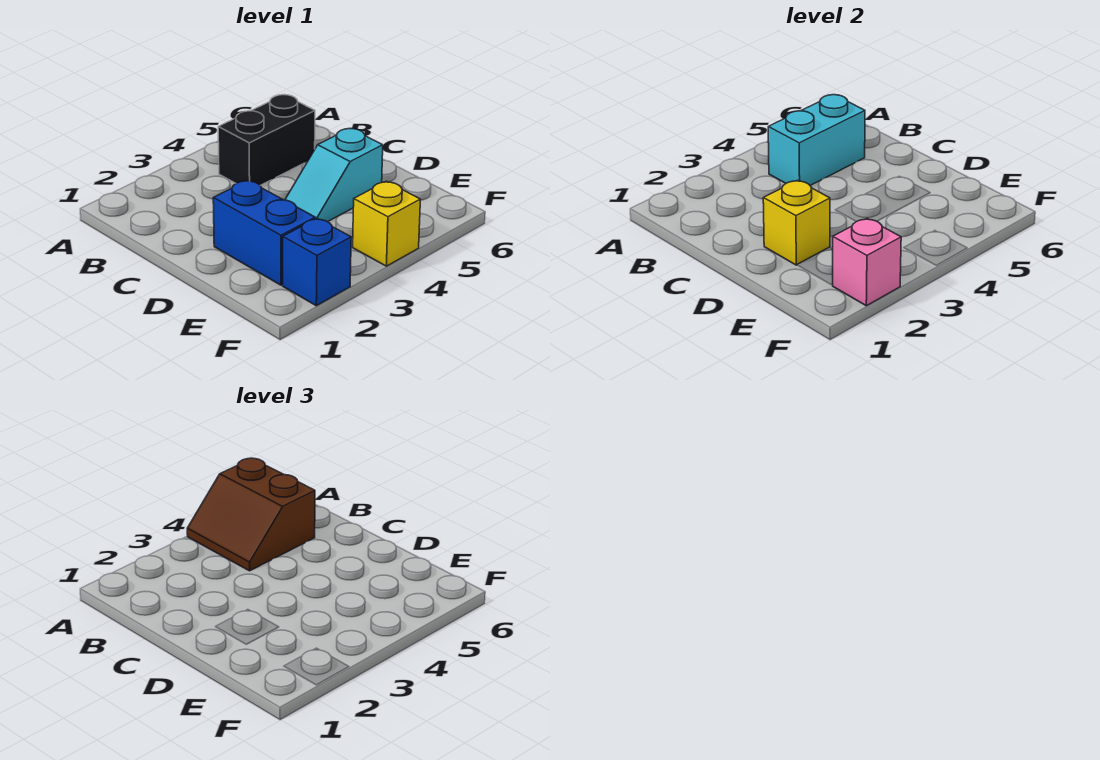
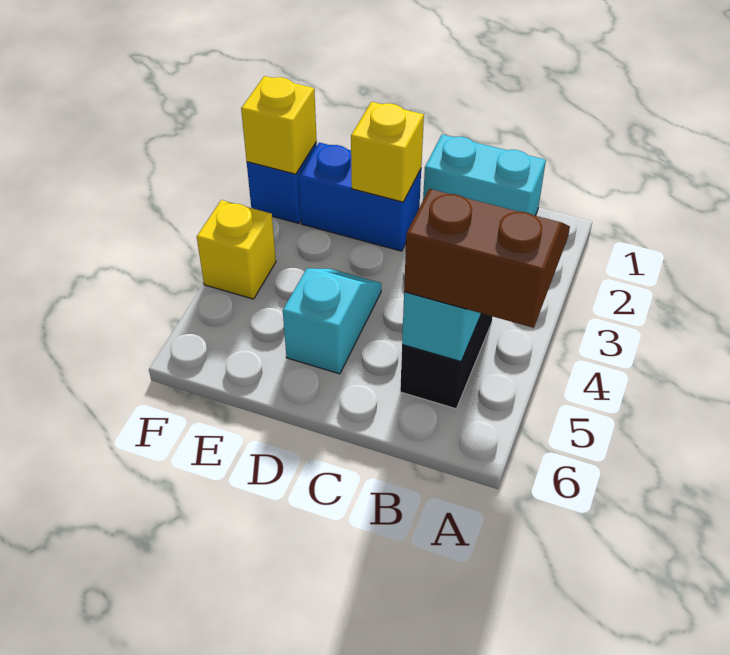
none -> cyan brick B1:C1 level 1
pink brick F2 level 2 -> yellow brick F2 level 2

